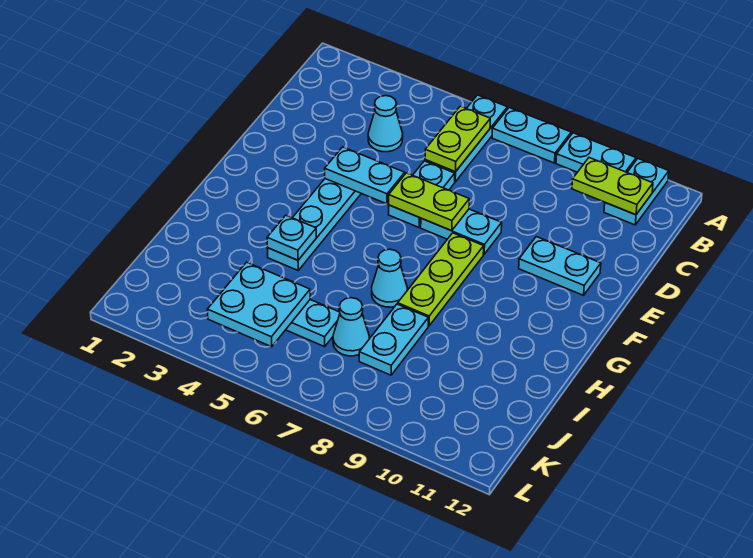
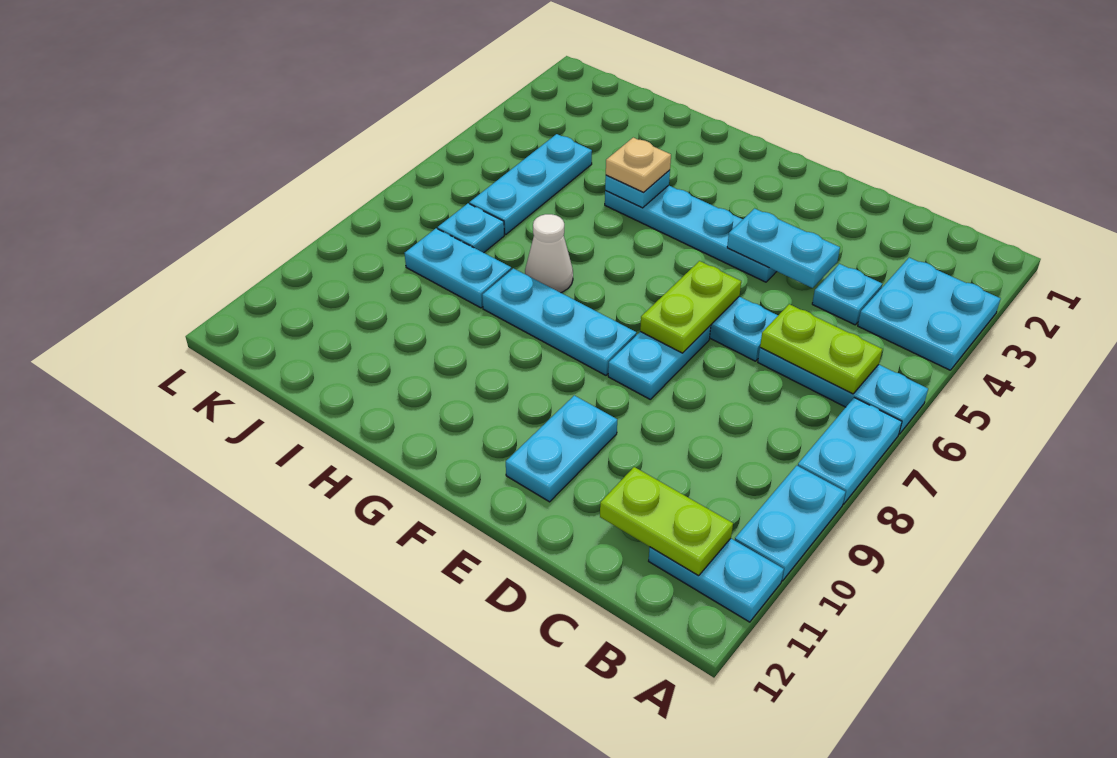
lime plate B10:B11 level 2 -> lime plate B11:C11 level 2
cyan cone C4 level 1 -> cyan plate C4 level 1
cyan plate E4:E5 level 2 -> cyan plate D4:E4 level 2
lime plate F8:H8 level 1 -> cyan plate F8:H8 level 1
none -> tan plate H4 level 3
cyan cone H7 level 1 -> white cone H7 level 1
cyan plate J4:K5 level 2 -> cyan plate A3:B4 level 1
cyan cone J7 level 1 -> cyan plate J7 level 1

